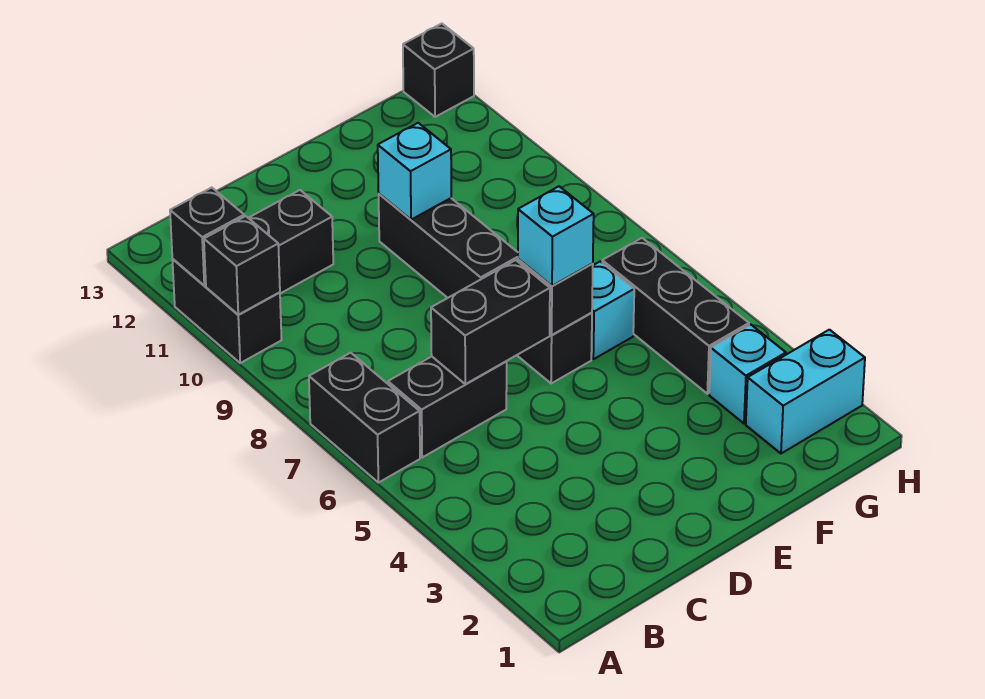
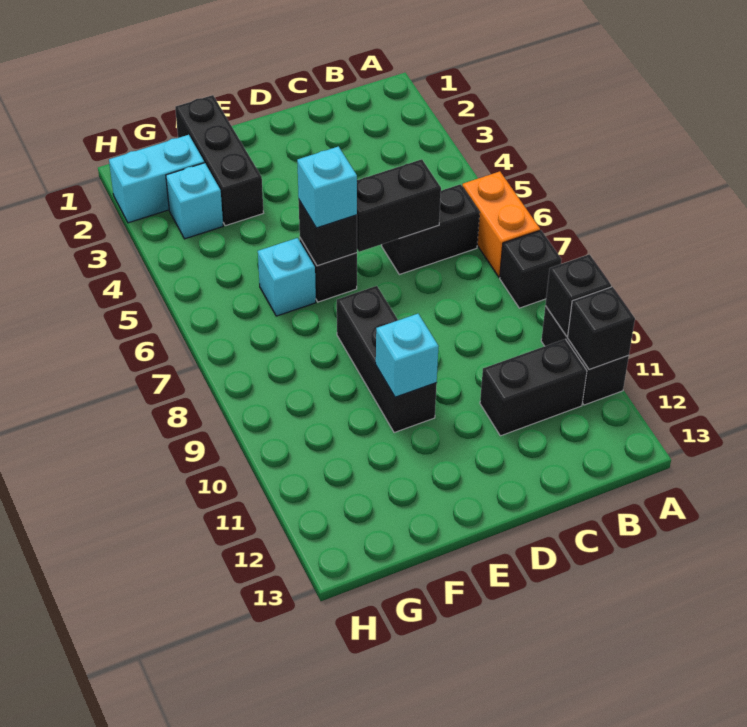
black brick A6:A7 level 1 -> orange brick A6:A7 level 1
black brick G4:G6 level 1 -> black brick F1:F3 level 1
black brick H13 level 1 -> black brick A8 level 1

